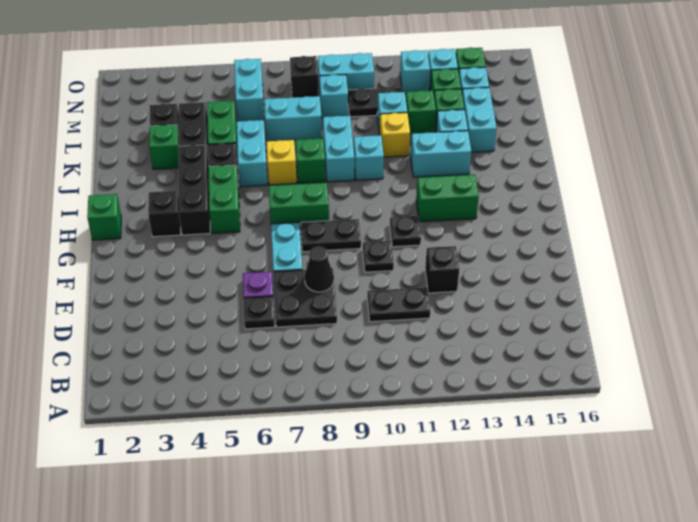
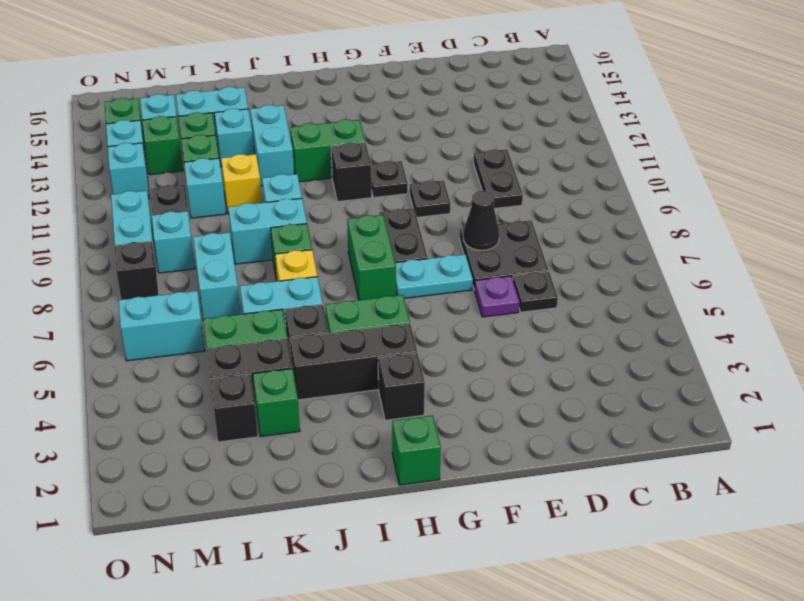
black brick E12 level 1 -> black brick H11 level 1
green brick H12:H13 level 1 -> green brick H12:I12 level 1

